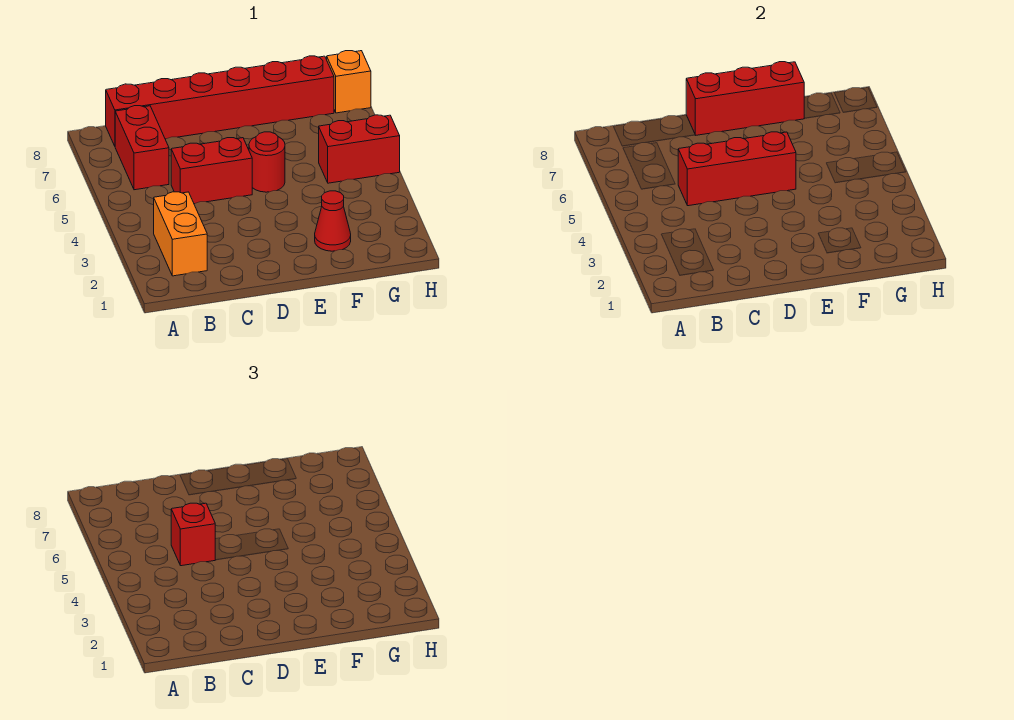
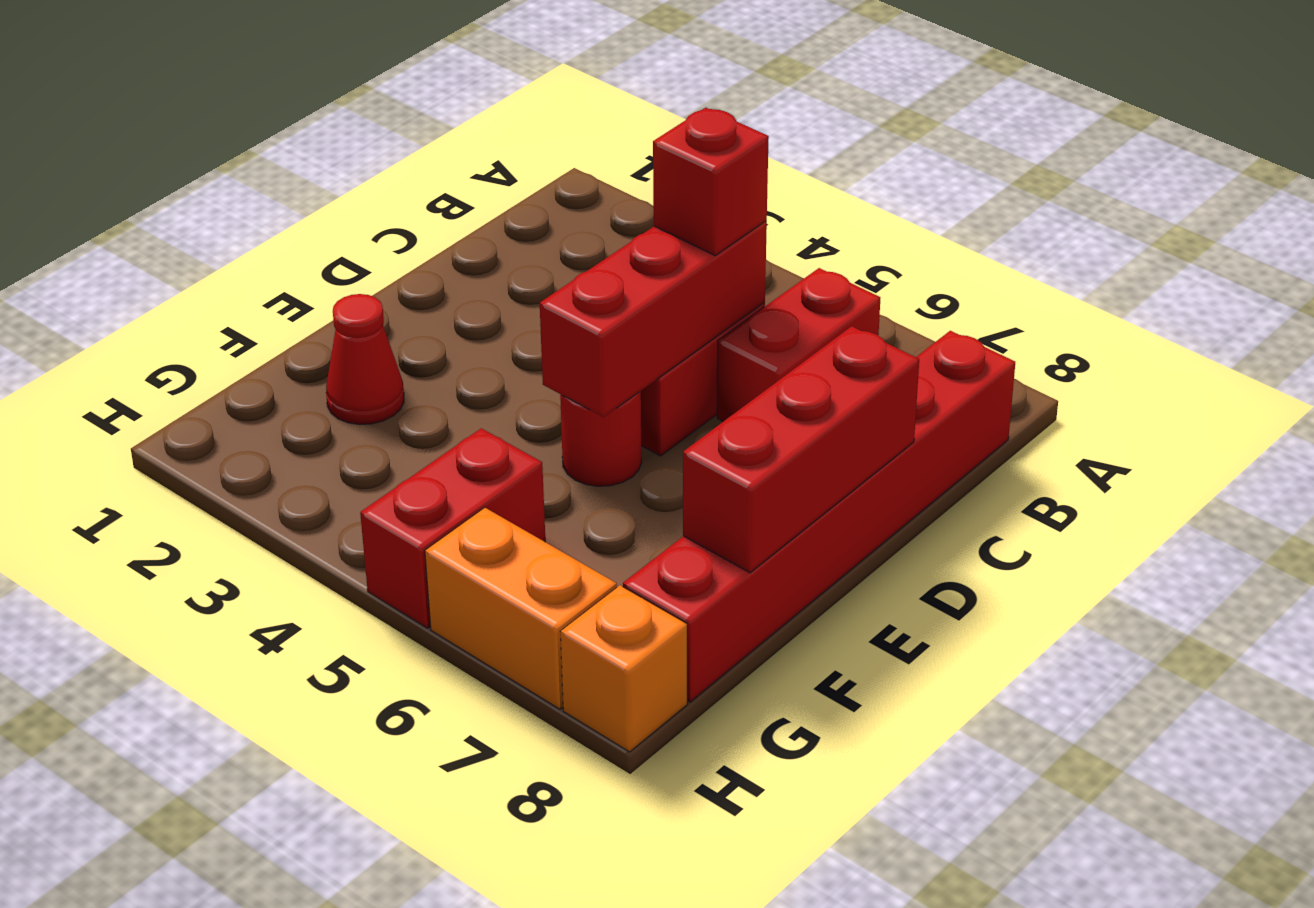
orange brick B2:B3 level 1 -> orange brick H6:H7 level 1
red brick B6:B7 level 1 -> red brick B6:C6 level 1

